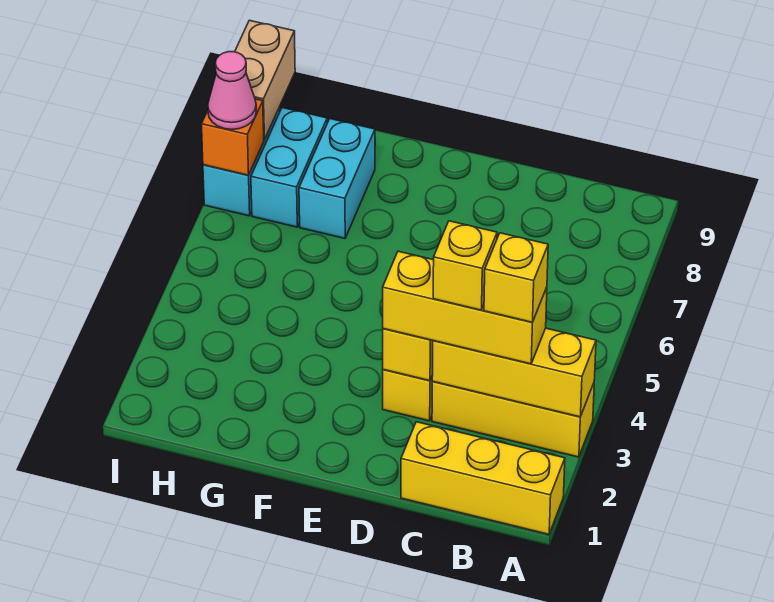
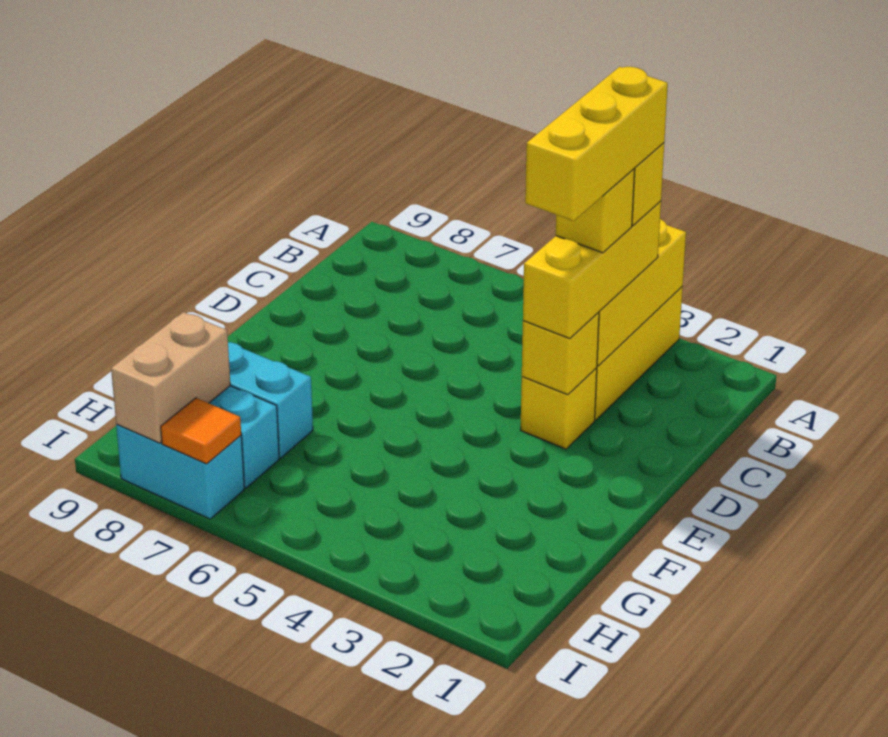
yellow brick A1:C1 level 1 -> yellow brick B3:D3 level 5
orange brick I7 level 2 -> orange tile I7 level 2
pink cone I7 level 3 -> none
tan brick I8:I9 level 2 -> tan brick H8:I8 level 2

